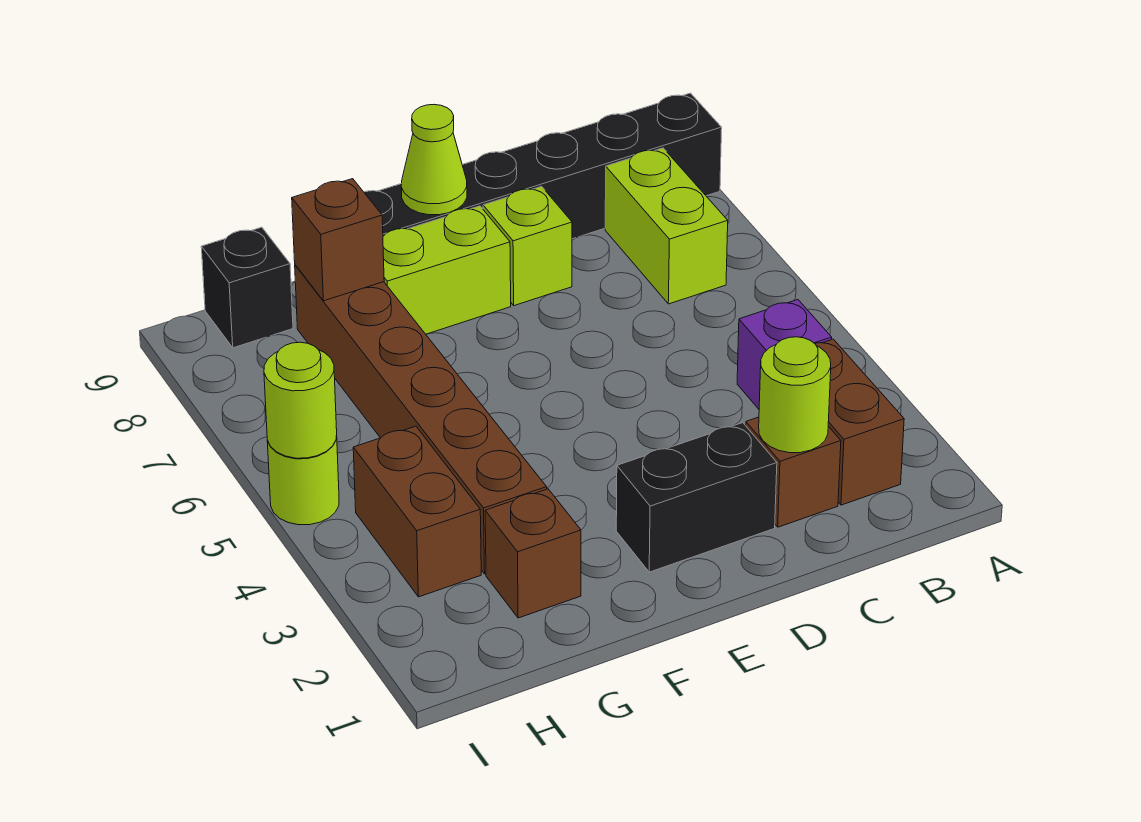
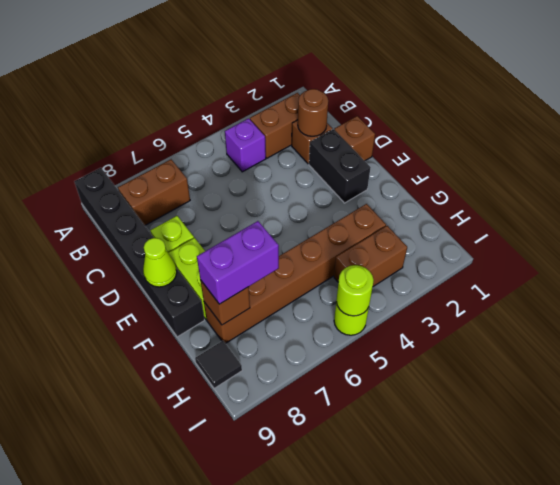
lime brick B7:B8 level 1 -> brown brick B7:B8 level 1
lime round brick C2 level 2 -> brown round brick C2 level 2
brown brick G2 level 1 -> brown brick D1 level 1
none -> purple brick G7:G8 level 3
black brick H9 level 1 -> black tile H9 level 1

